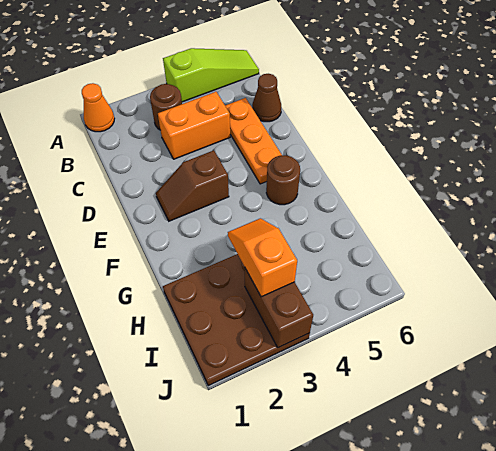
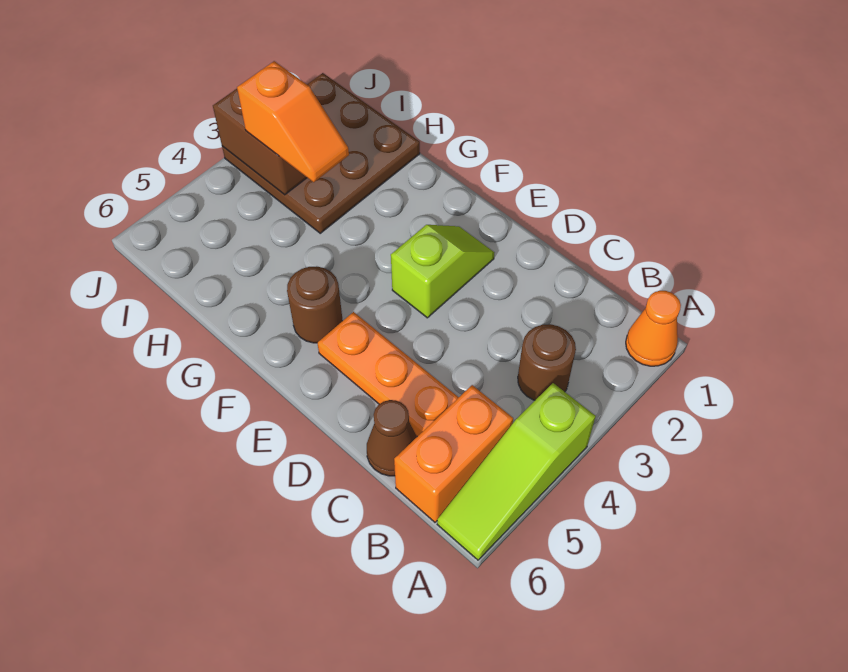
orange brick C3:C4 level 1 -> orange brick B5:B6 level 1
brown slope E2:E3 level 1 top 3 -> lime slope E2:E3 level 1 top 3

